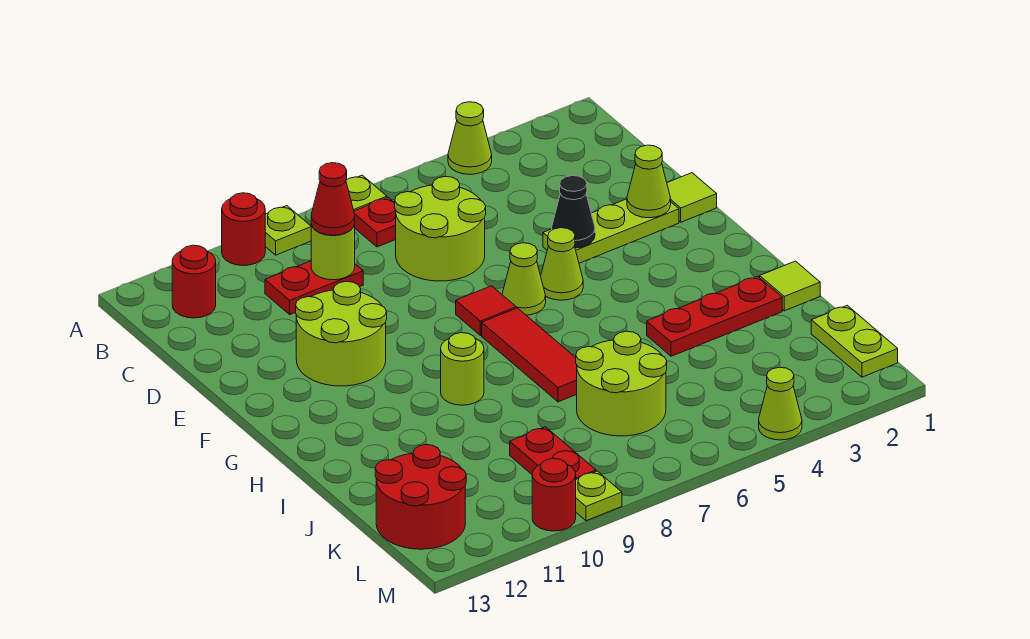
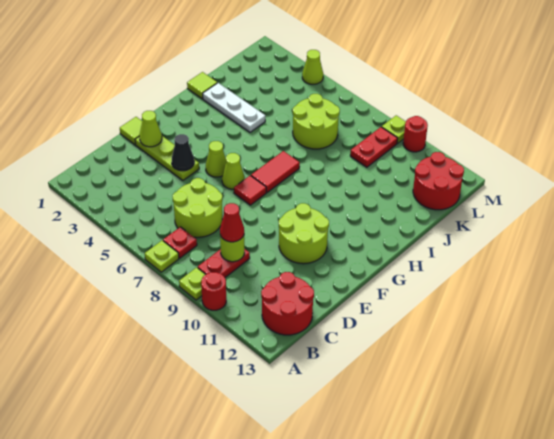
lime cone A4 level 1 -> none
red round brick B12 level 1 -> red round brick B12:C13 level 1
red plate C9:C10 level 1 -> red plate B9:C9 level 1
red tile G7:I7 level 1 -> red tile G7:H7 level 1
lime round brick H9 level 1 -> none
red plate I2:I4 level 1 -> white plate I2:I4 level 1
lime plate K1:L1 level 1 -> none

